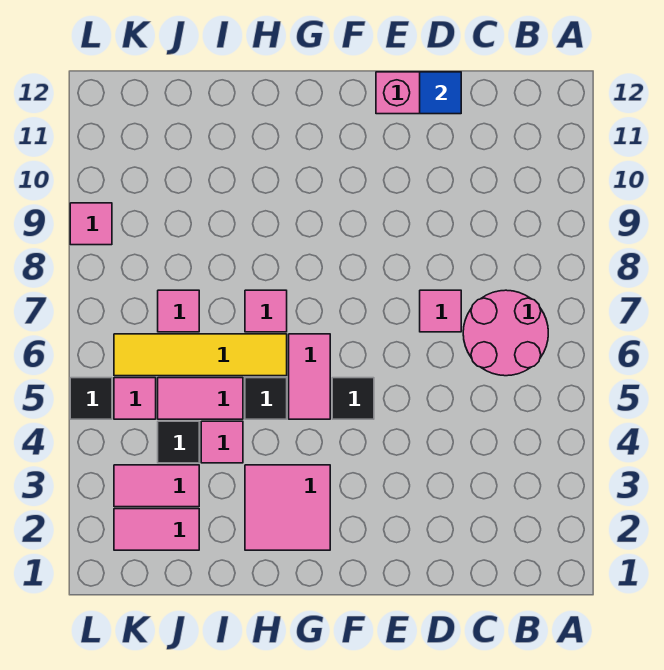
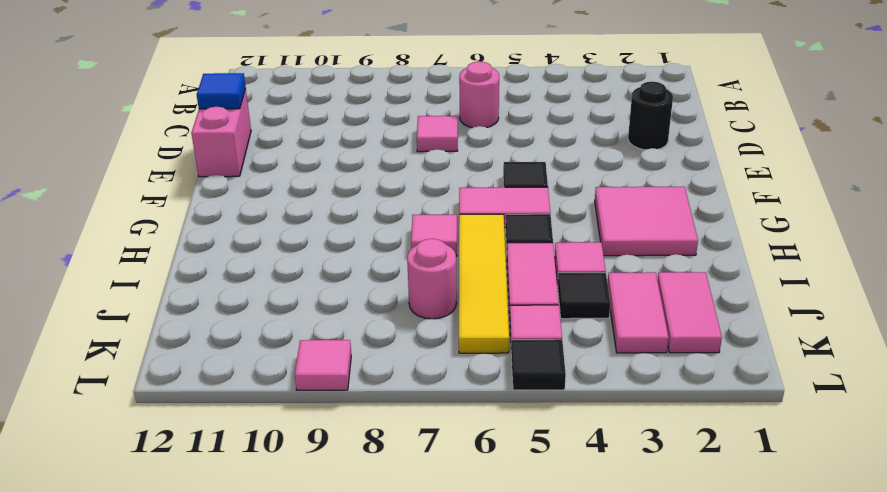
pink round brick B6:C7 level 1 -> pink round brick C6 level 1
none -> black round brick D2 level 1
pink tile J7 level 1 -> pink round brick J7 level 1

